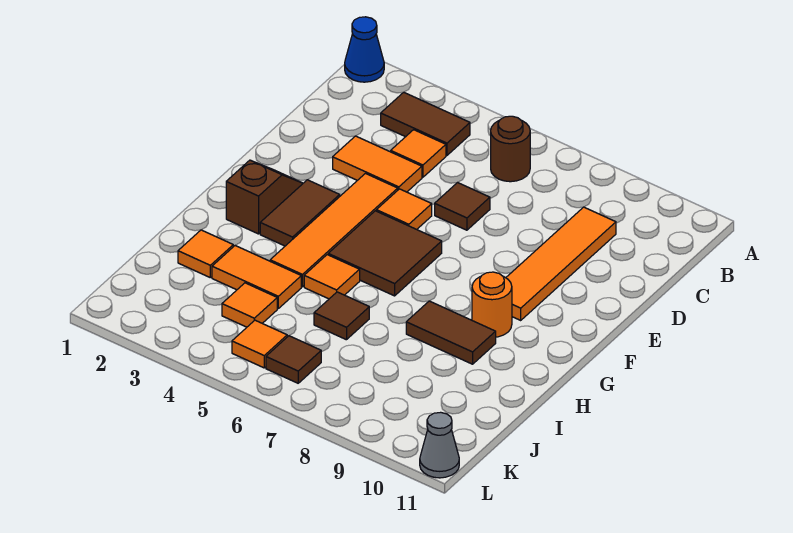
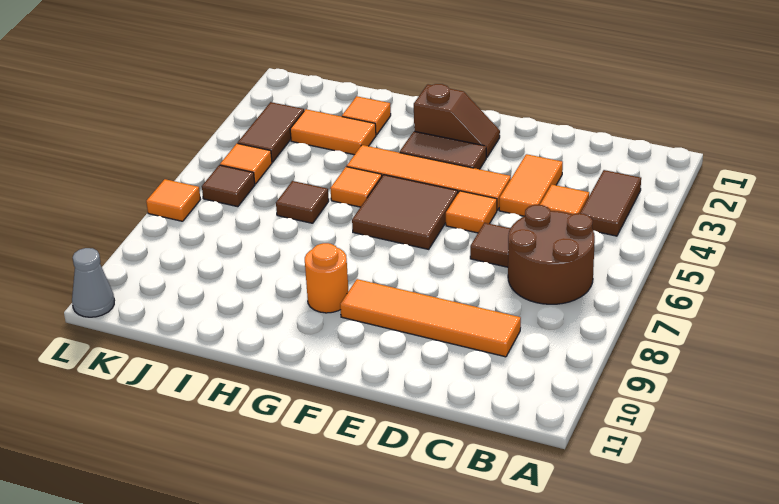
blue cone A1 level 1 -> none
brown round brick B6 level 1 -> brown round brick B6:C7 level 1
brown tile H8:H9 level 1 -> brown tile K3:K4 level 1
orange tile I3:I4 level 1 -> orange tile I3:J3 level 1
orange tile J4 level 1 -> orange tile L7 level 1

